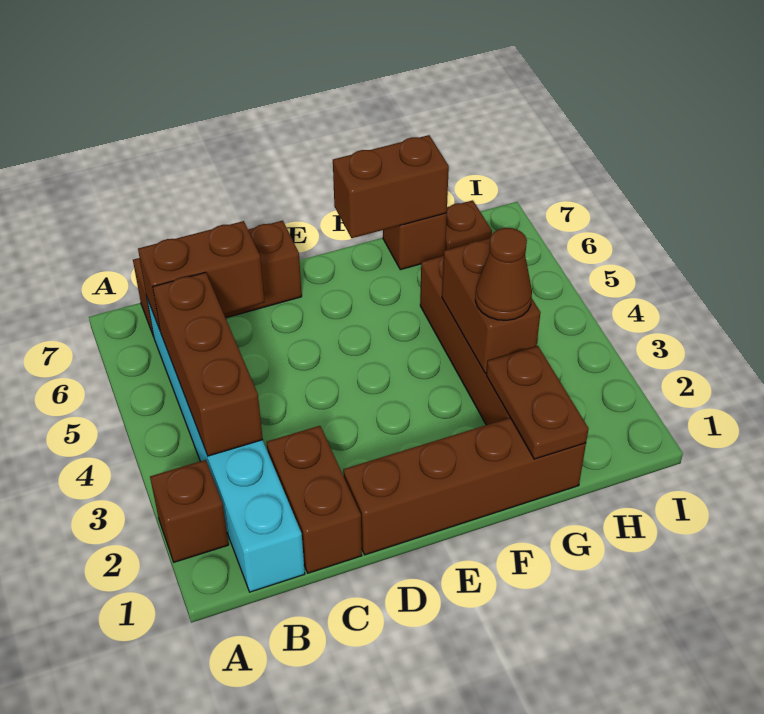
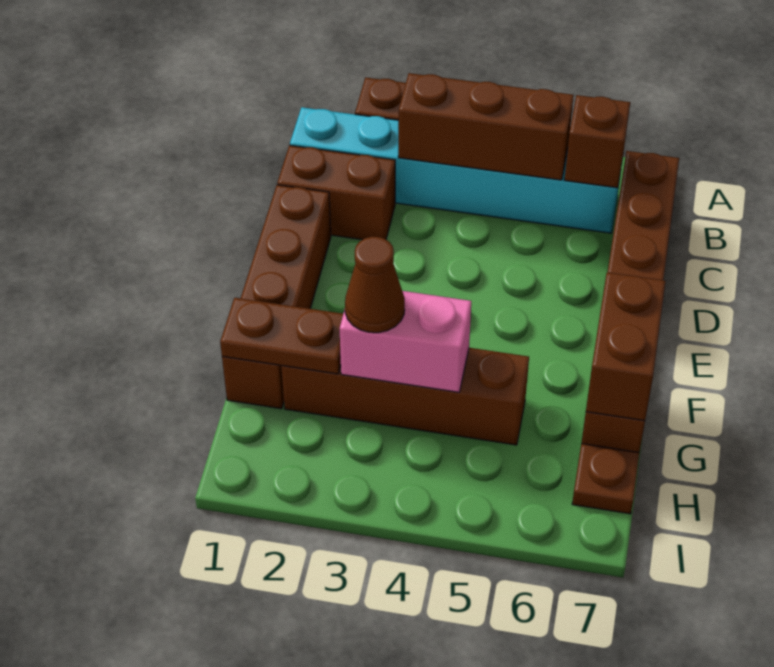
brown brick B6:C6 level 2 -> brown brick B6 level 2
brown brick G3:G4 level 2 -> pink brick G3:G4 level 2

